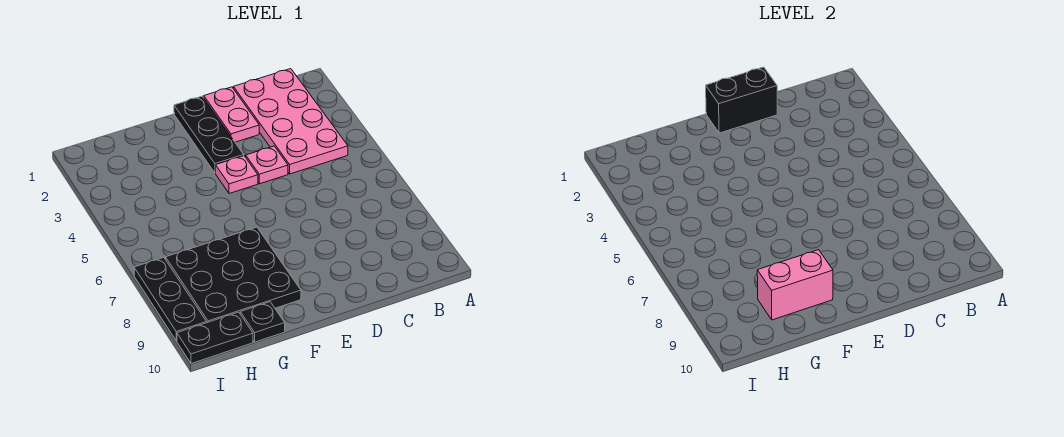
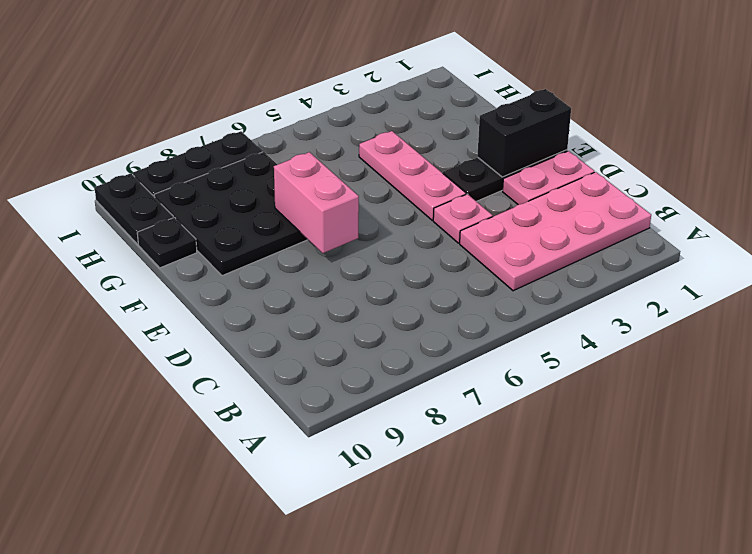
black brick D1:E1 level 2 -> black brick E1:E2 level 2
pink plate E4 level 1 -> pink plate E4:G4 level 1
pink brick F9:G9 level 2 -> pink brick E7:F7 level 2

